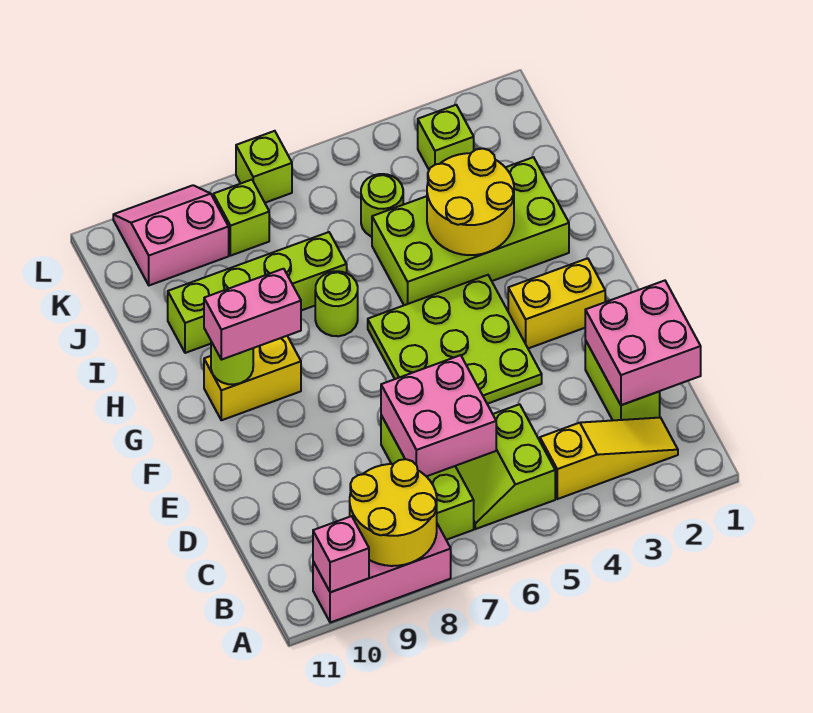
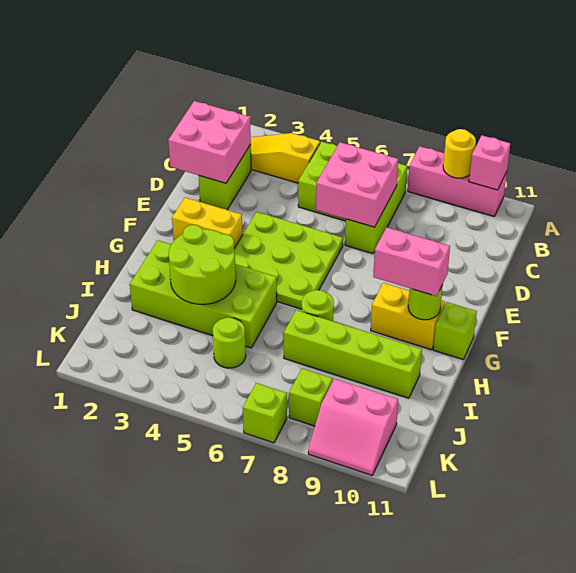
yellow round brick A8:B9 level 2 -> yellow round brick A9 level 2
yellow round brick H3:I4 level 2 -> lime round brick H3:I4 level 2
lime brick K3 level 1 -> lime brick G11 level 1

